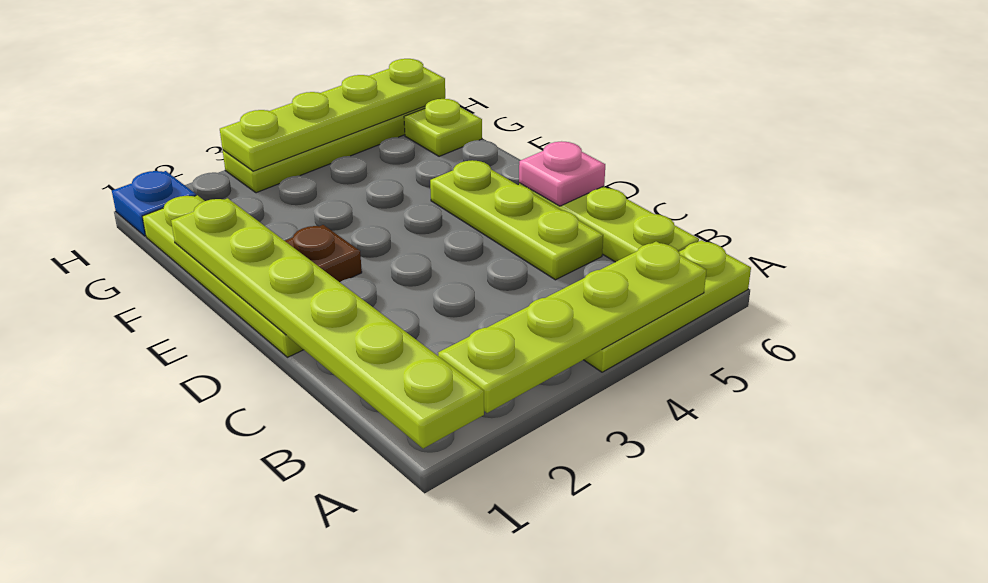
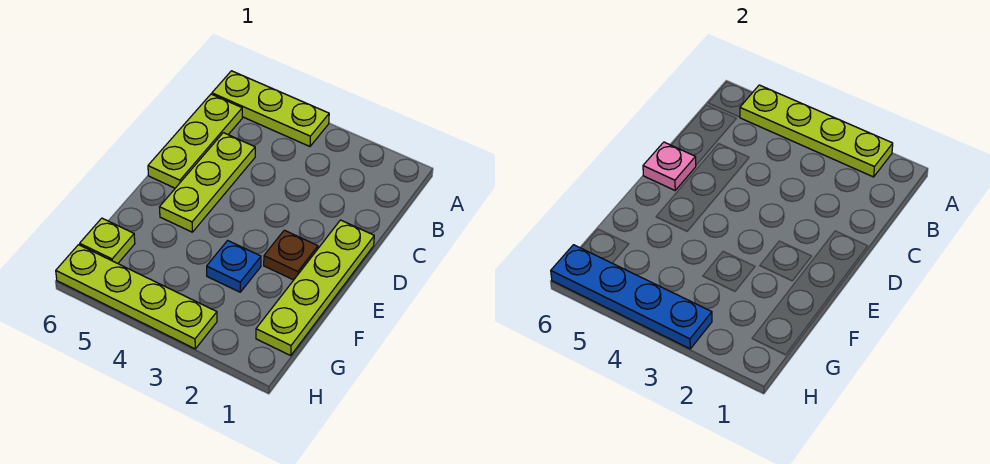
lime plate A1:F1 level 2 -> none
blue plate H1 level 1 -> blue plate F3 level 1
lime plate H3:H6 level 2 -> blue plate H3:H6 level 2

